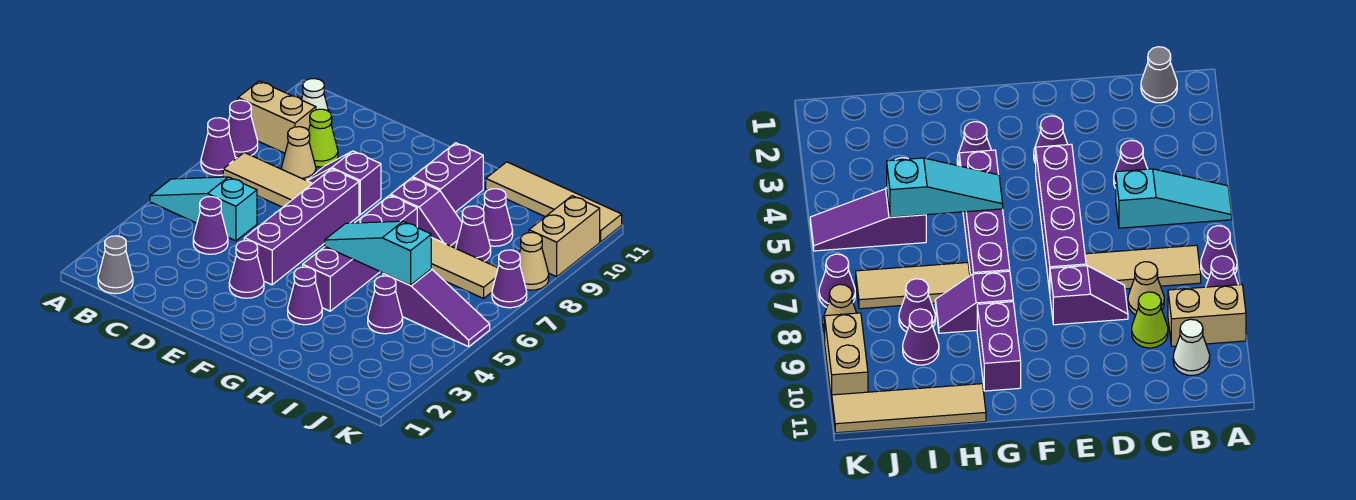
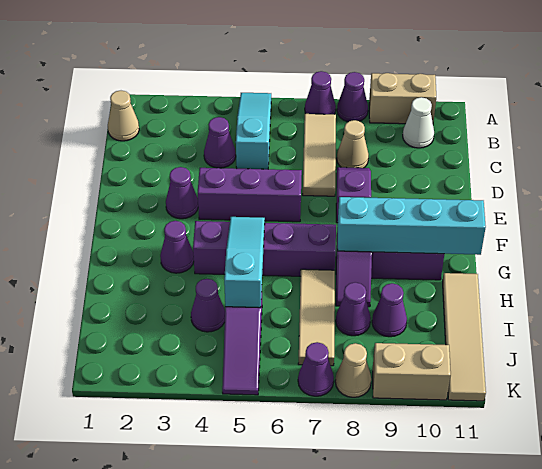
tan brick A9:B9 level 1 -> tan brick A9:A10 level 1
grey cone B1 level 1 -> tan cone B1 level 1
lime cone C9 level 1 -> none
purple brick E4:E7 level 1 -> purple brick E4:E6 level 1
none -> cyan brick G8:G11 level 2

